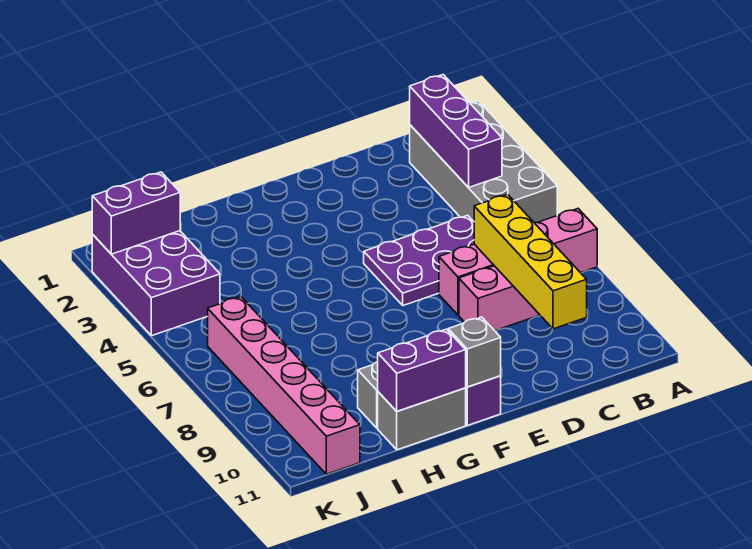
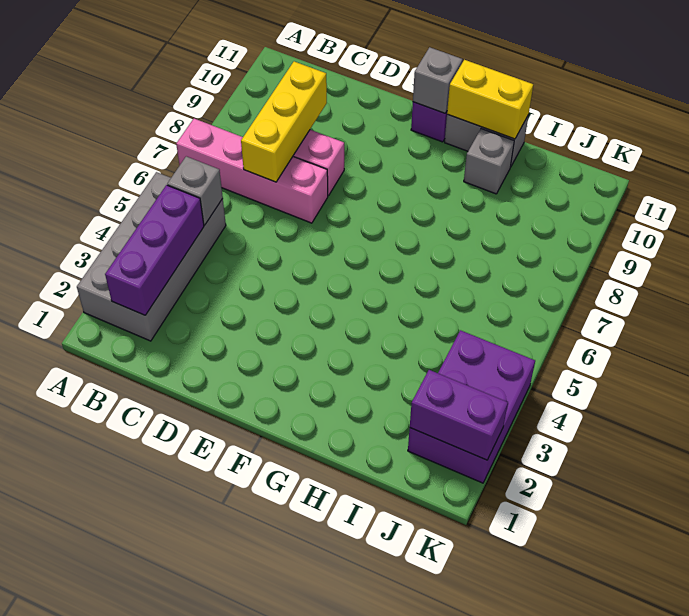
none -> grey brick B5 level 2
purple plate C5:E6 level 1 -> none
yellow brick C7:C10 level 2 -> yellow brick C7:C9 level 2
purple brick G11:H11 level 2 -> yellow brick G11:H11 level 2
pink brick J6:J11 level 1 -> none

